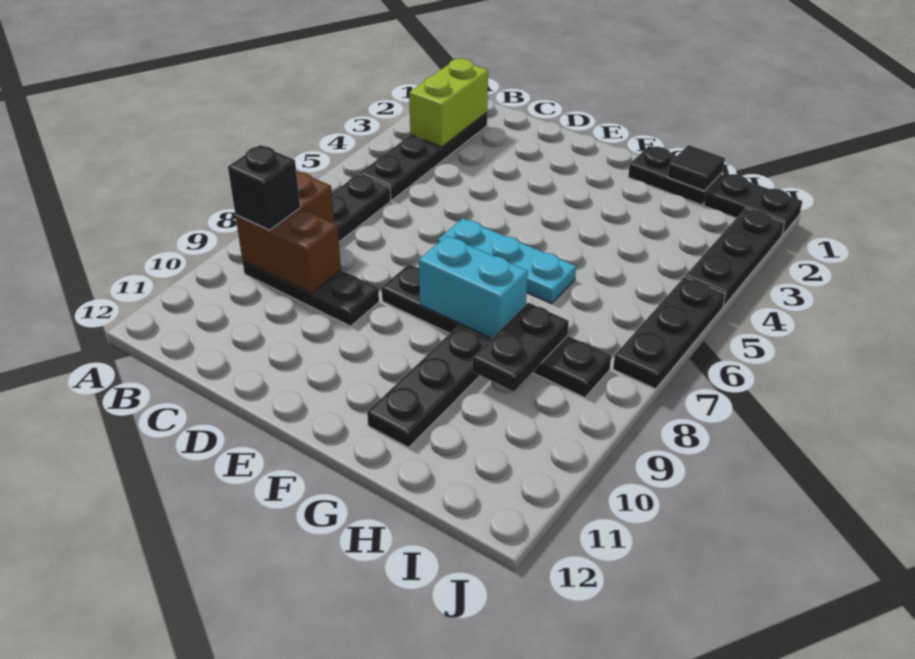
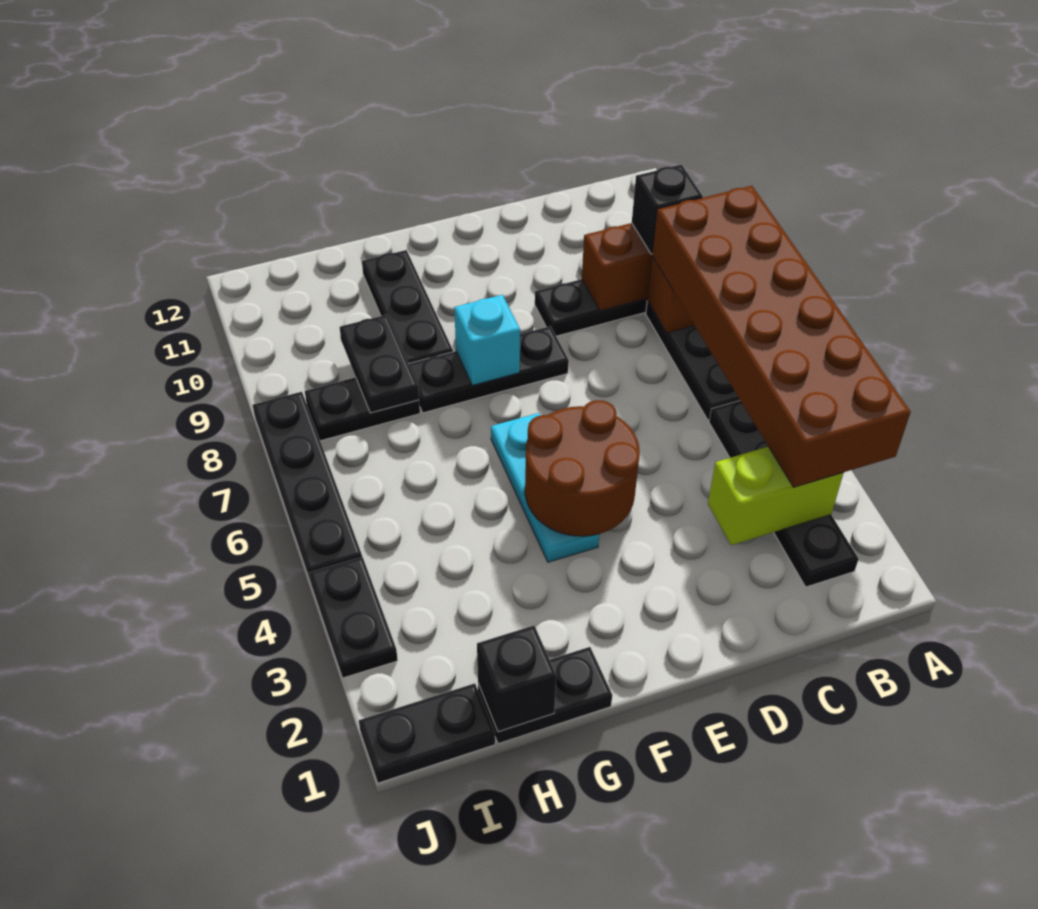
none -> brown brick A3:B8 level 3
lime brick B2:B3 level 2 -> lime brick B3:C3 level 2
none -> brown round brick E4:F5 level 2
cyan plate E6:G6 level 1 -> cyan plate F4:F6 level 1
cyan brick F8:G8 level 2 -> cyan brick F8 level 2
black tile H1 level 2 -> black brick H1 level 2
black plate J2:J4 level 1 -> black plate J3:J4 level 1
black plate J5:J7 level 1 -> black plate J5:J8 level 1

